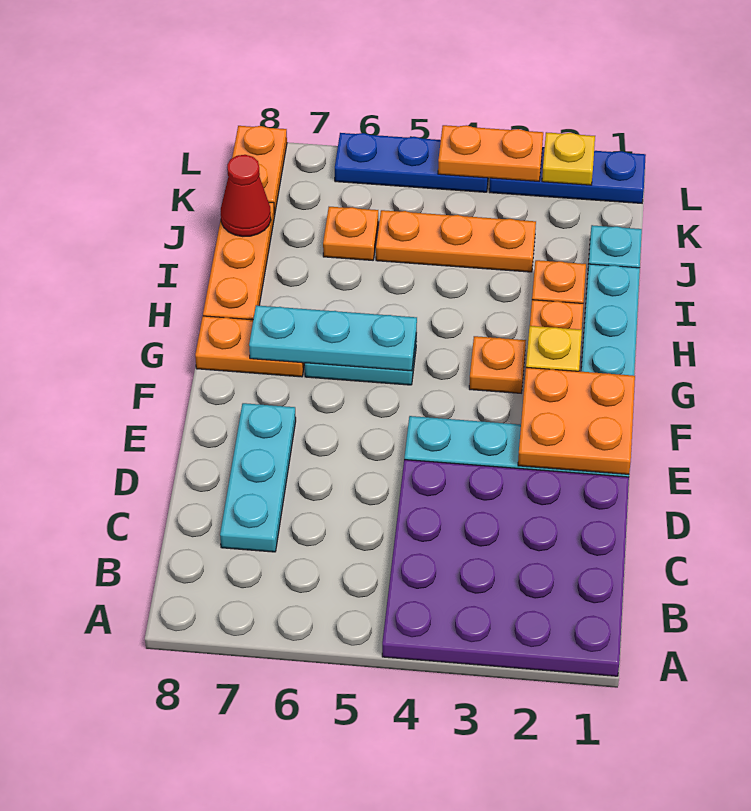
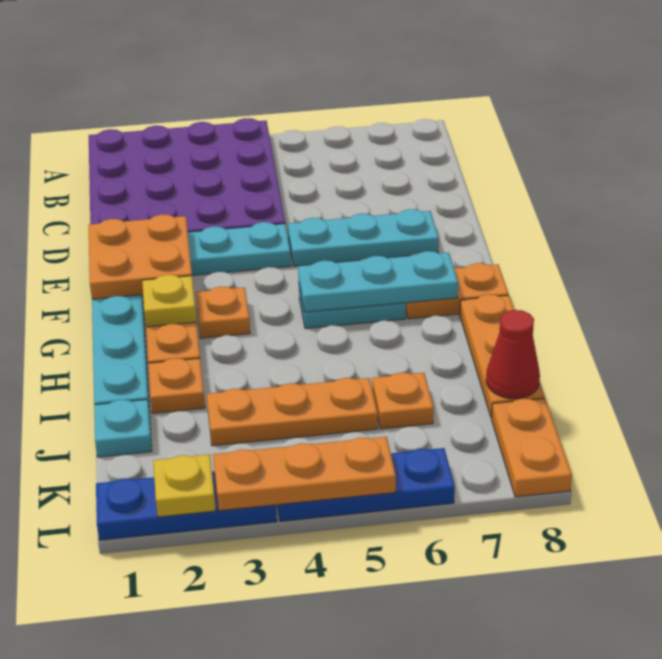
cyan plate C7:E7 level 1 -> cyan plate E5:E7 level 1
orange plate L3:L4 level 2 -> orange plate L3:L5 level 2

